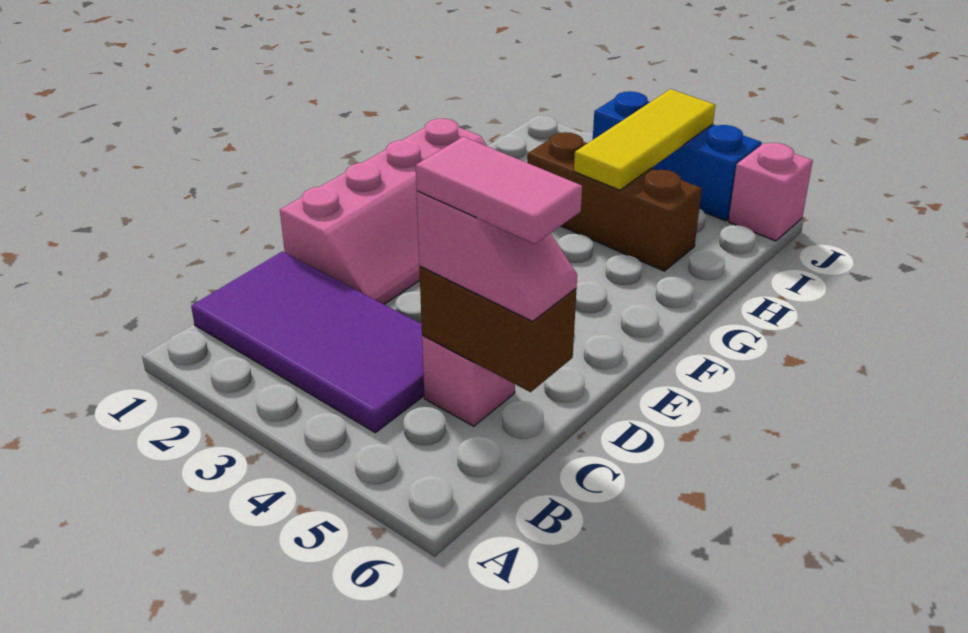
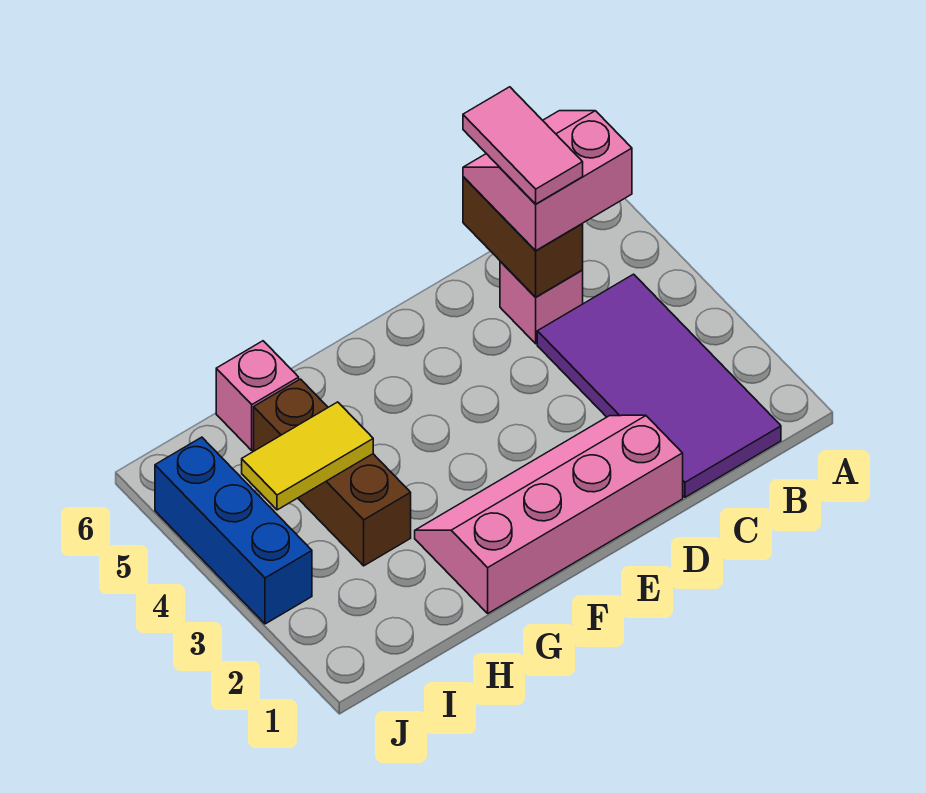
pink slope C5:C6 level 3 top 5 -> pink slope B5:C6 level 3 top 5
yellow tile H4:J4 level 2 -> yellow tile H4:I4 level 2
pink brick J6 level 1 -> pink brick H6 level 1

